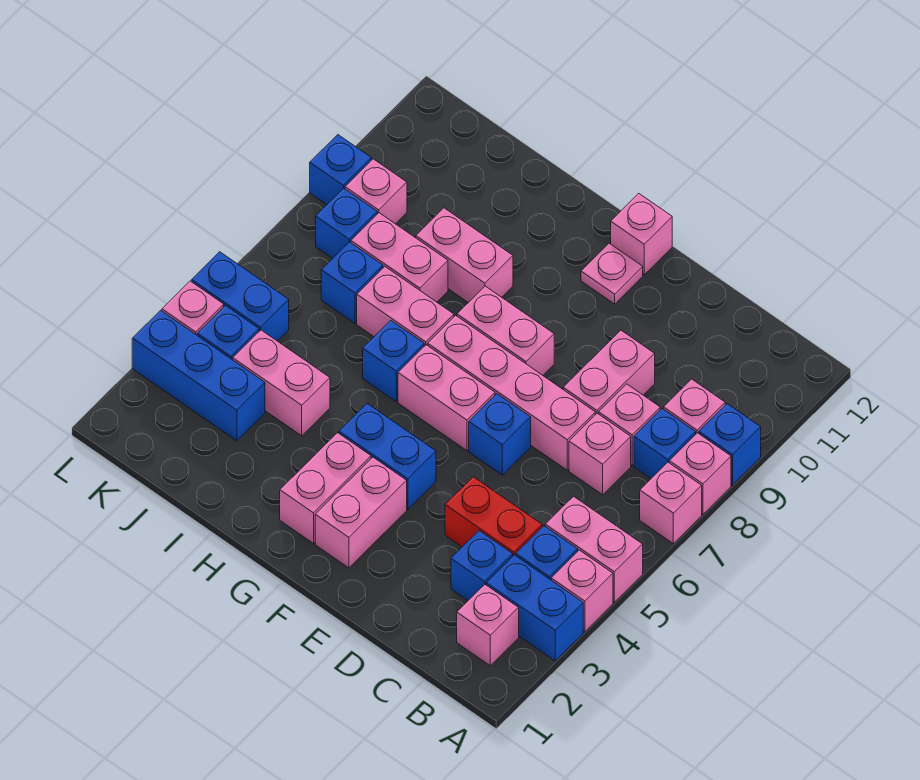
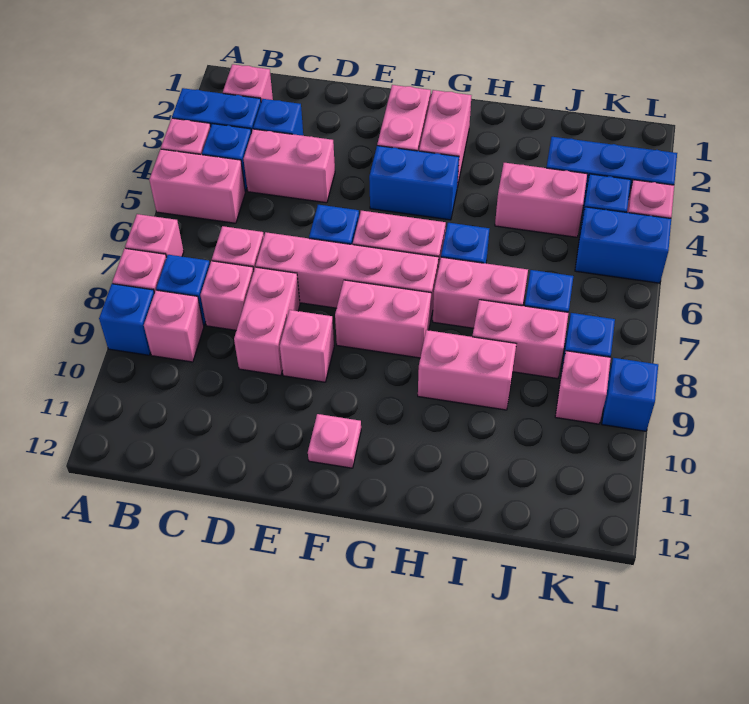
red brick C4:D4 level 1 -> pink brick C4:D4 level 1
pink brick F12 level 1 -> pink brick E9 level 1

